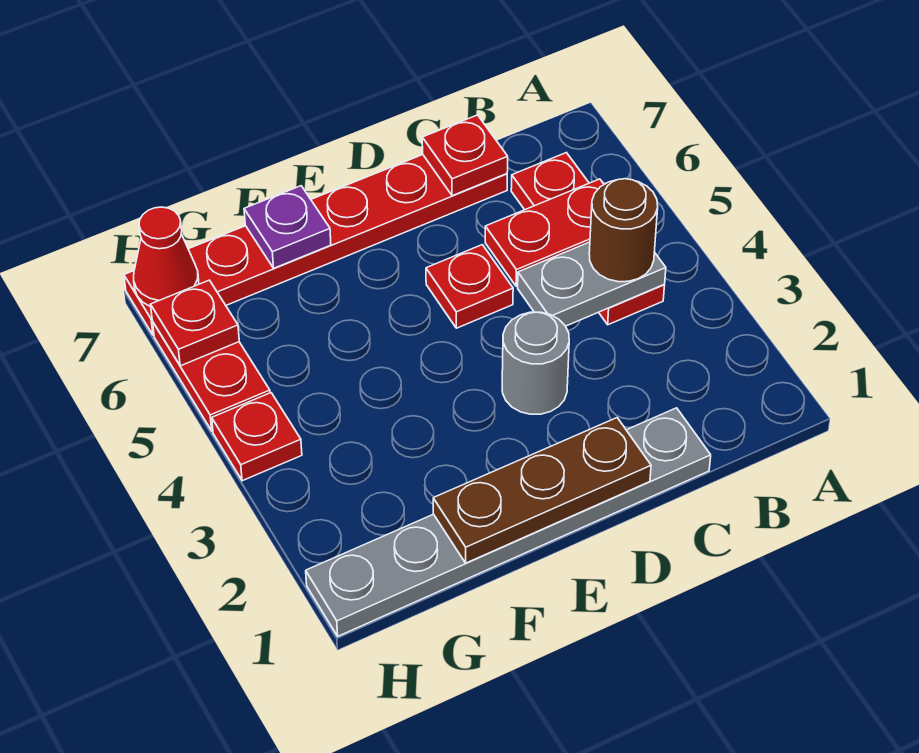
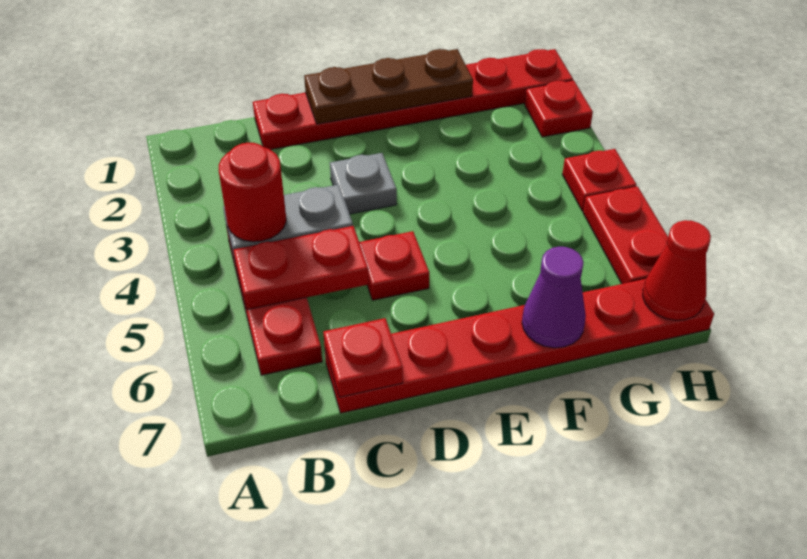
brown round brick B4 level 3 -> red round brick B4 level 3
grey plate C1:H1 level 1 -> red plate C1:H1 level 1
grey round brick D3 level 1 -> grey plate D3 level 1
purple plate F7 level 2 -> purple cone F7 level 2
red plate H6 level 2 -> red plate H2 level 1

